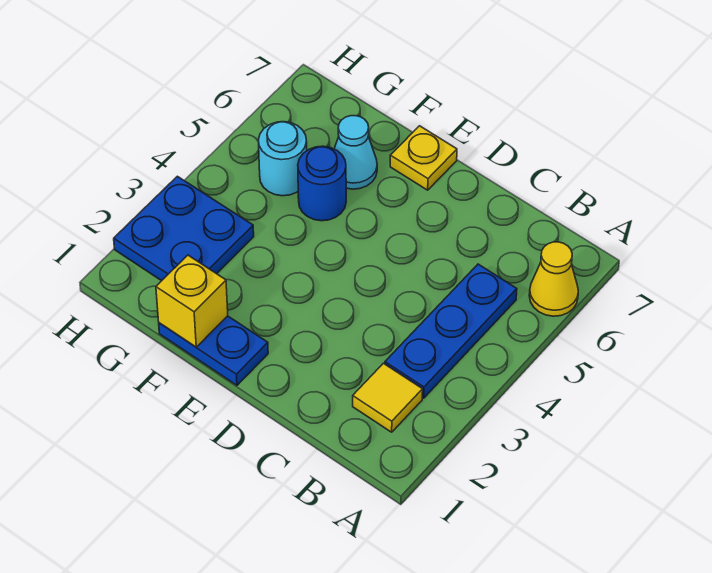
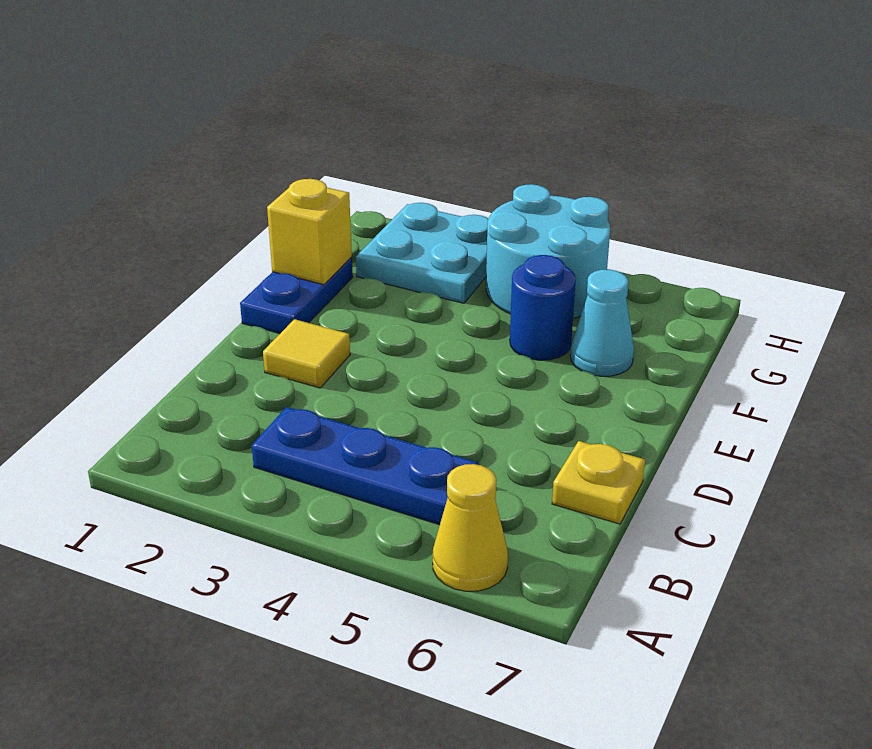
yellow tile B2 level 1 -> yellow tile D2 level 1
yellow plate E7 level 1 -> yellow plate C7 level 1
blue plate G2:H3 level 1 -> cyan plate G2:H3 level 1
cyan round brick G5 level 1 -> cyan round brick G4:H5 level 1

